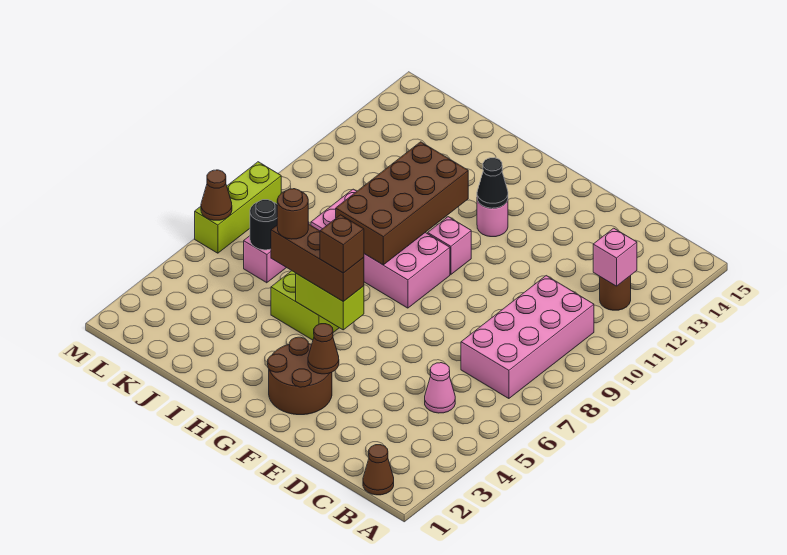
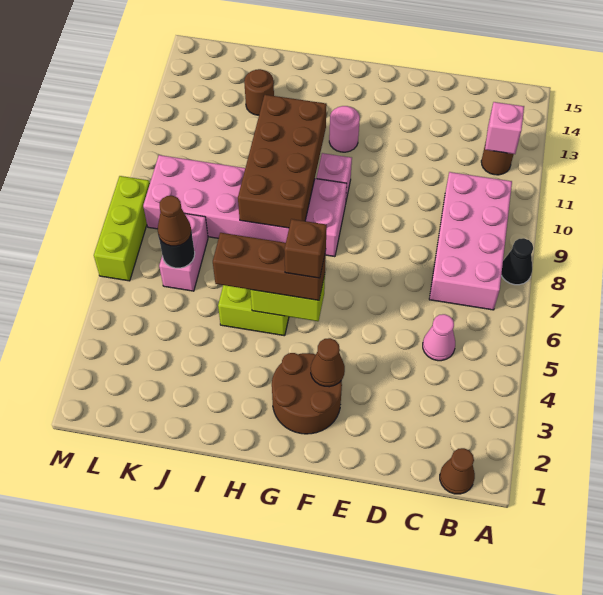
pink brick G8:J9 level 1 -> pink brick G8:L9 level 1
black cone G12 level 2 -> black cone A8 level 1
brown round brick I5 level 4 -> brown round brick J13 level 1
brown cone M6 level 2 -> brown cone K6 level 3

